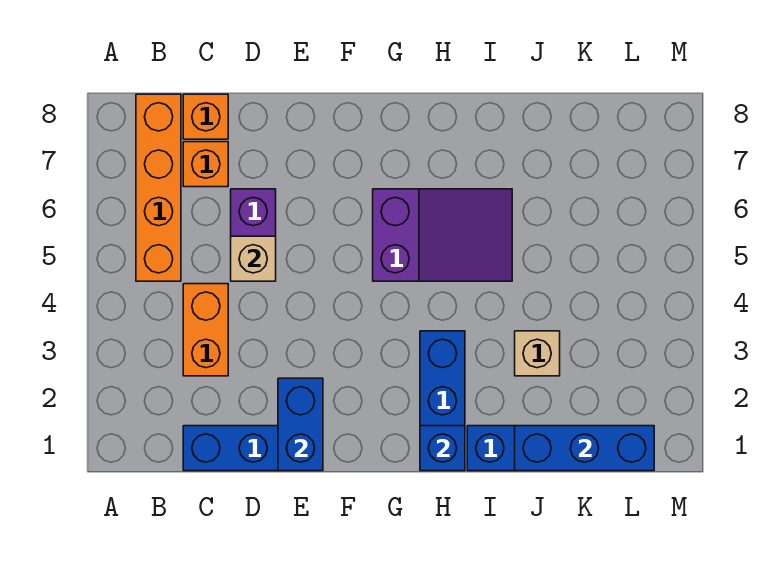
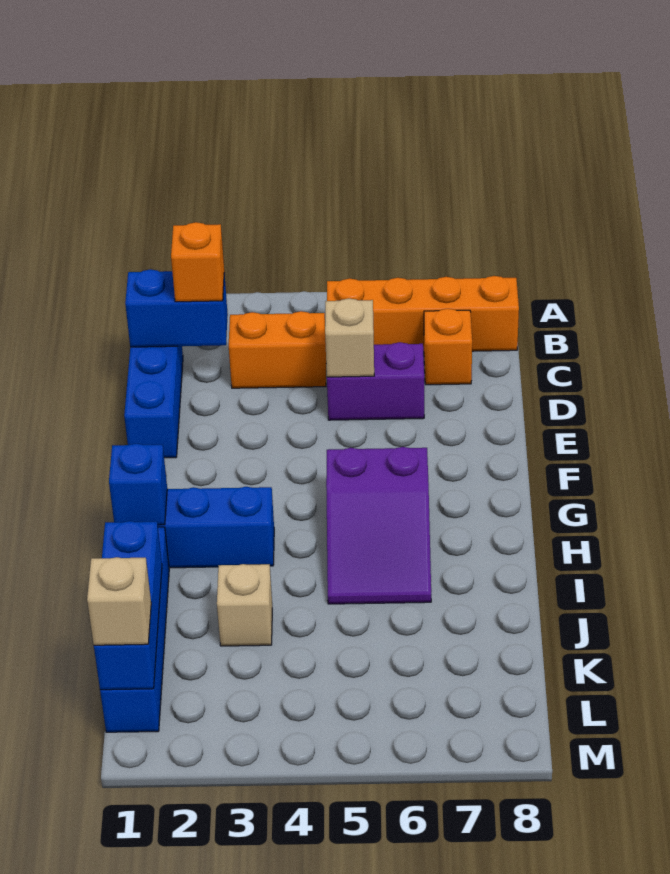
orange brick C8 level 1 -> orange brick C2 level 3
blue brick E1:E2 level 2 -> blue brick C1:C2 level 2
none -> tan brick L1 level 3

